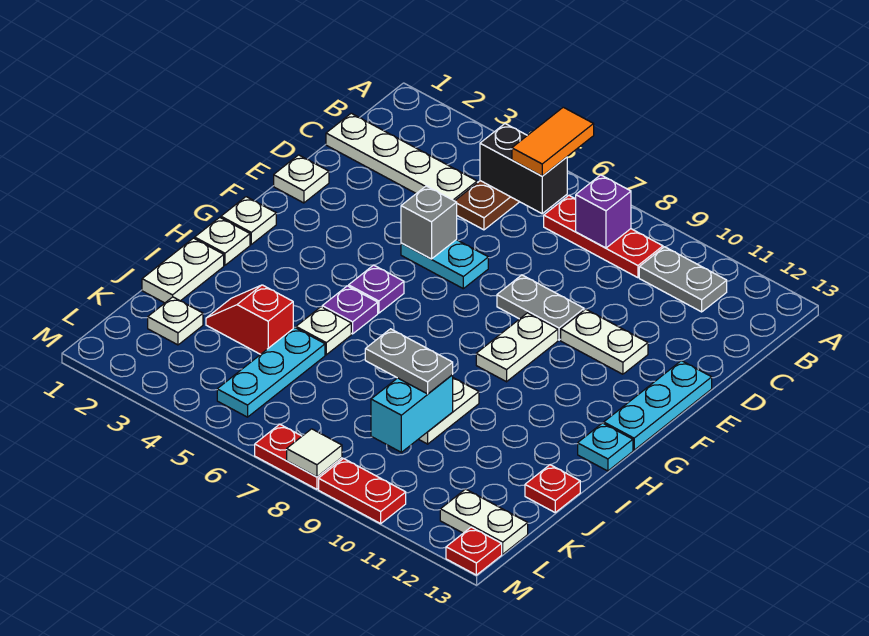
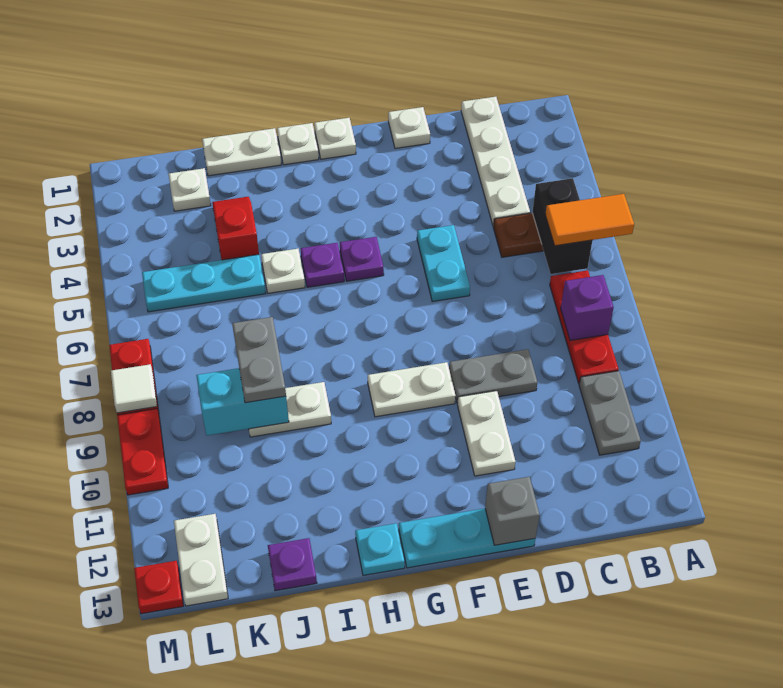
grey brick E5 level 2 -> grey brick E13 level 2
grey plate E8:E9 level 1 -> grey plate D9:E9 level 1
red plate J13 level 1 -> purple plate J13 level 1

